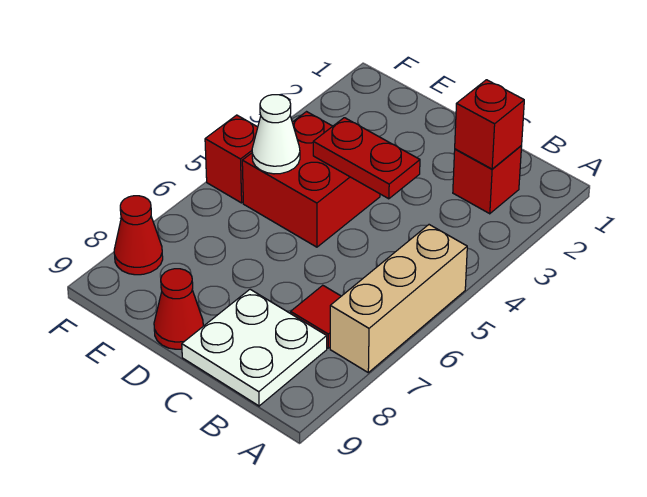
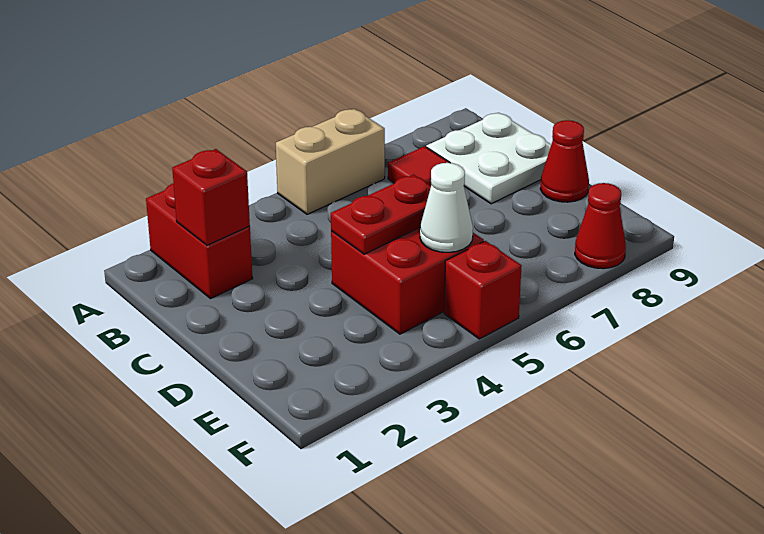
tan brick A5:A7 level 1 -> tan brick A5:A6 level 1
red brick B2 level 1 -> red brick A2:B2 level 1
red plate C4:D4 level 2 -> red plate D4:D5 level 2

